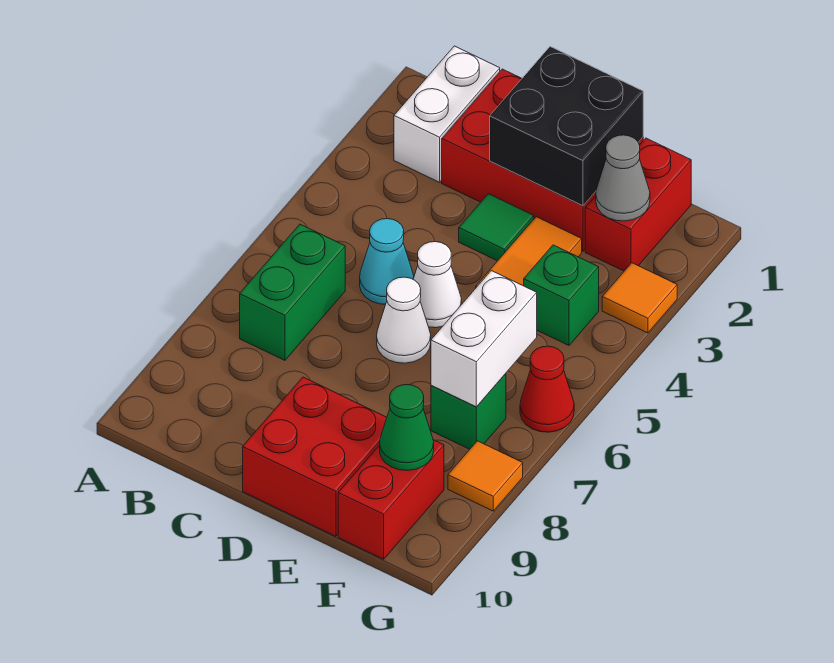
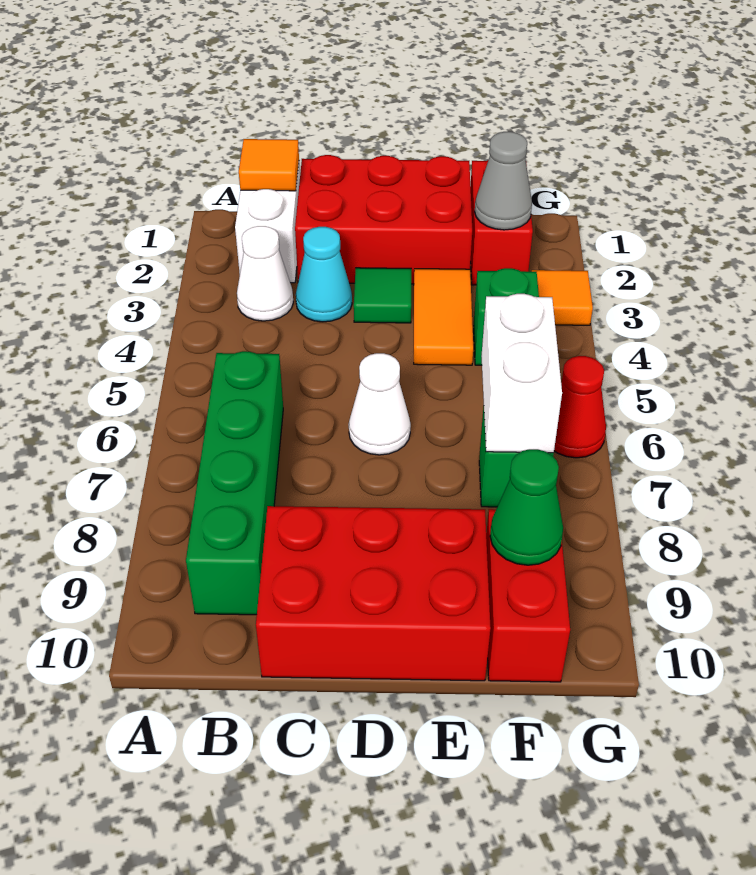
green brick B6:B7 level 1 -> green brick B6:B9 level 1
cyan cone C5 level 1 -> cyan cone C3 level 1
black brick D1:E2 level 2 -> none
white cone D5 level 1 -> white cone B3 level 1
red brick D9:E10 level 1 -> red brick C9:E10 level 1
orange tile G8 level 1 -> orange tile B1 level 2

